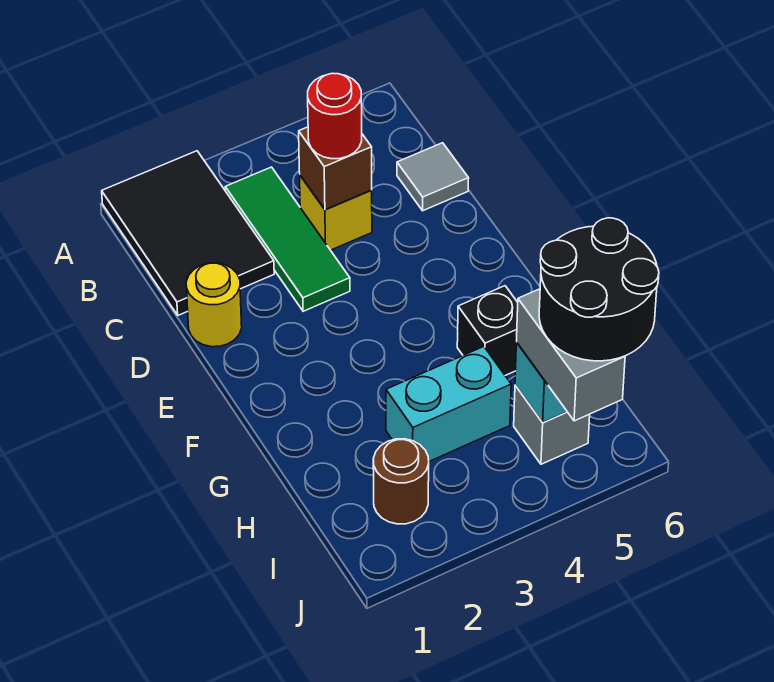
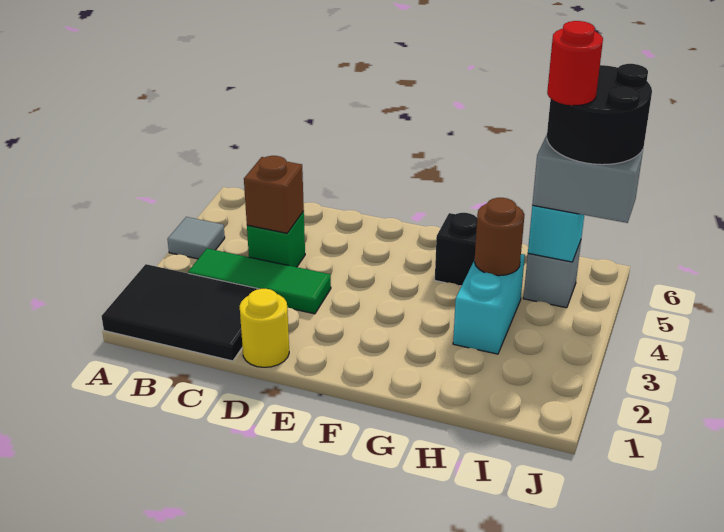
yellow brick C4 level 1 -> green brick C4 level 1
red round brick C4 level 3 -> red round brick I5 level 5
grey tile C6 level 1 -> grey tile A4 level 1
brown round brick I2 level 1 -> brown round brick H4 level 2

